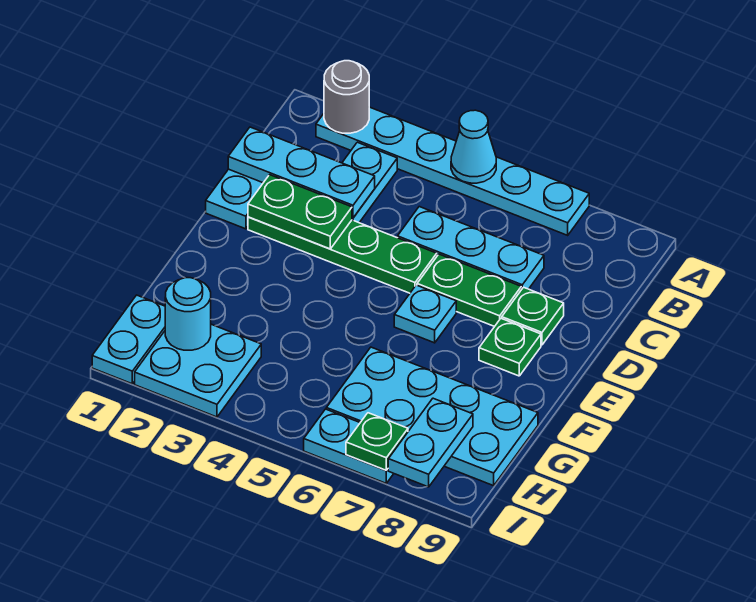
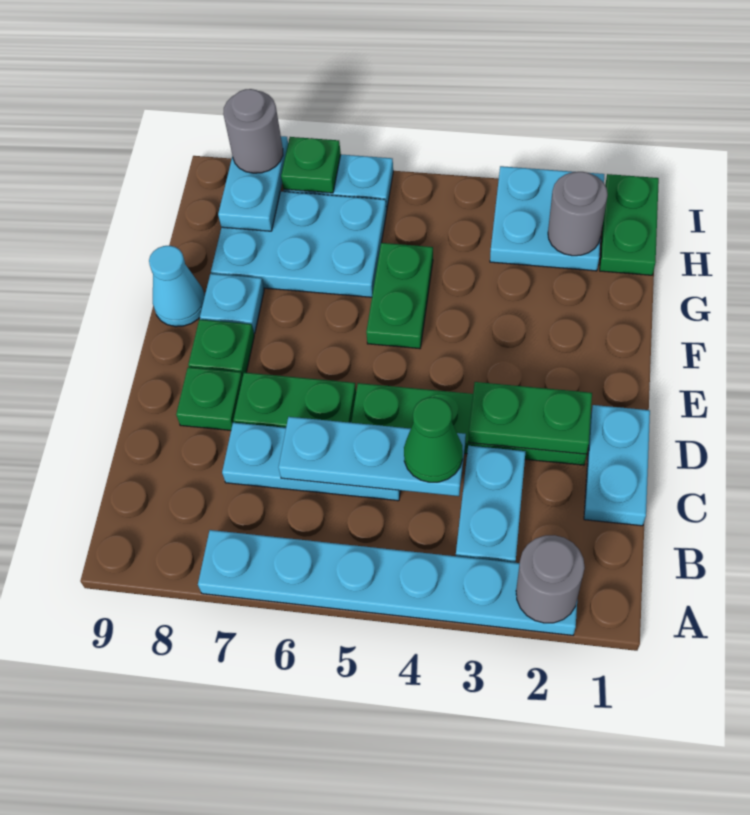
cyan cone A5 level 2 -> cyan cone F9 level 1
cyan plate C1:C3 level 2 -> cyan plate C4:C6 level 2
none -> green cone C4 level 3
cyan plate E6 level 1 -> cyan plate F8 level 1
none -> green plate F5:G5 level 1
cyan plate G6:H9 level 1 -> cyan plate G6:H8 level 1
cyan plate H1:I1 level 1 -> green plate H1:I1 level 1
cyan round brick H2 level 2 -> grey round brick H2 level 2
none -> grey round brick I8 level 3

